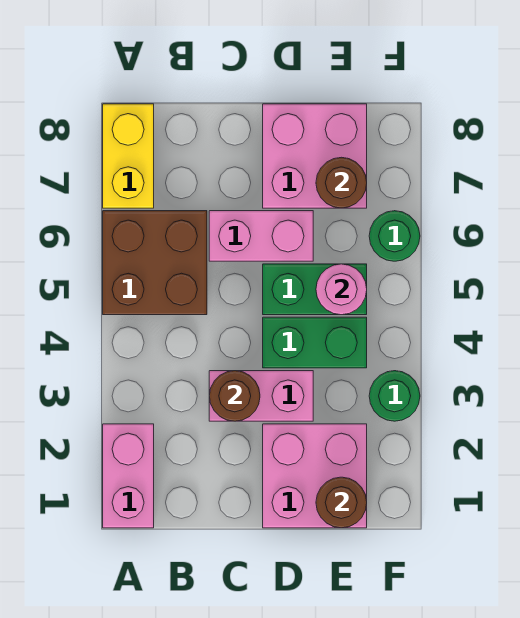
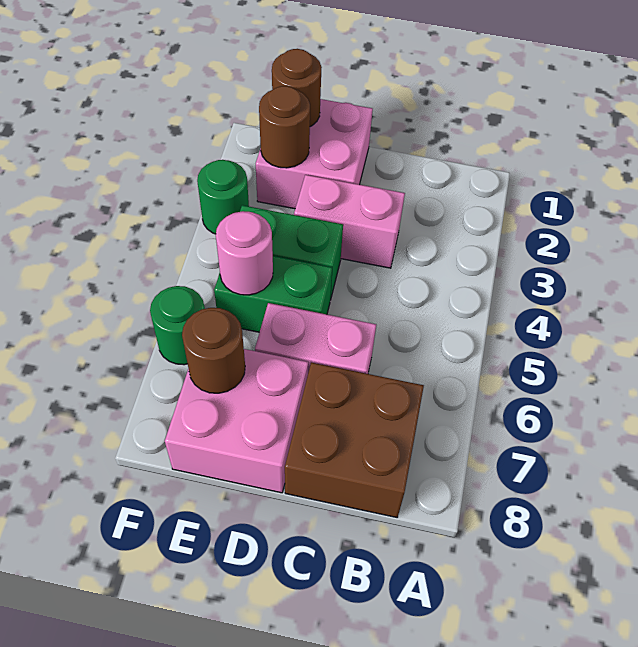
pink brick A1:A2 level 1 -> none
brown brick A5:B6 level 1 -> brown brick B7:C8 level 1
yellow brick A7:A8 level 1 -> none
brown round brick C3 level 2 -> brown round brick E2 level 2

